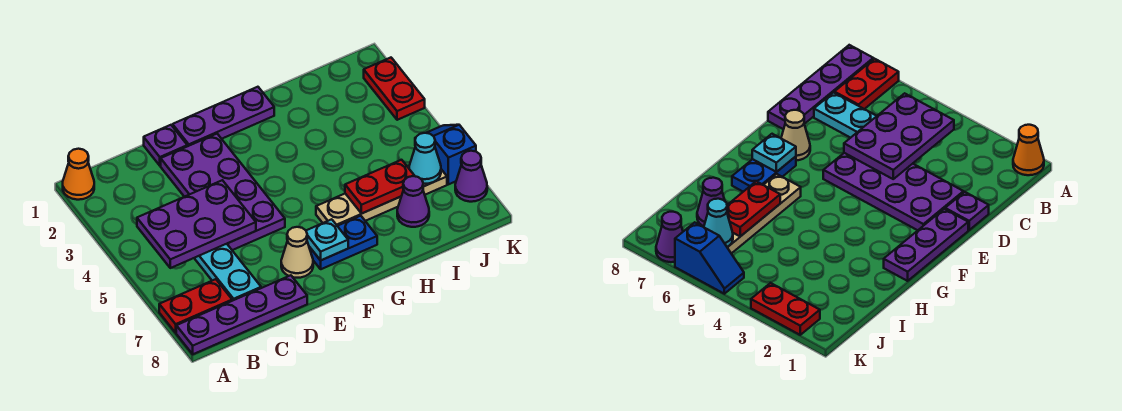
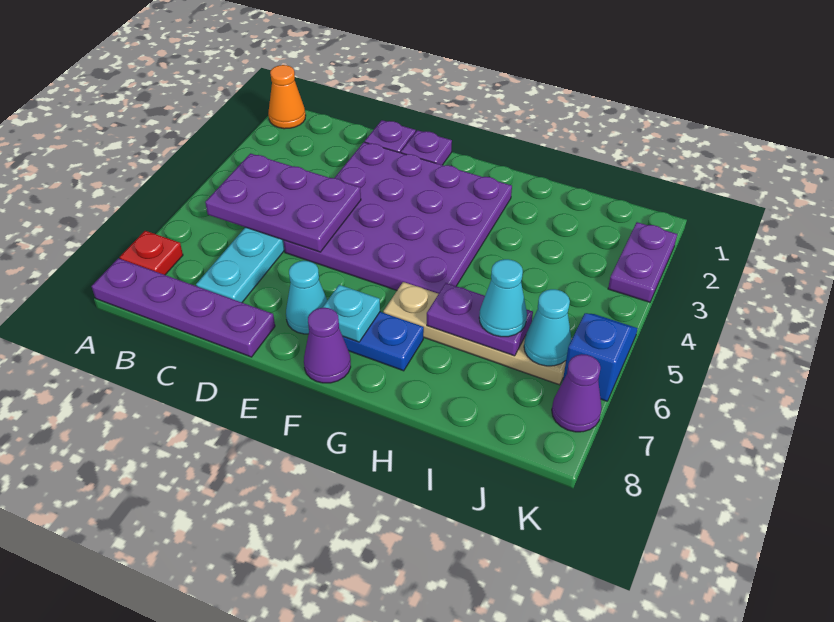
red plate A7:B7 level 1 -> red plate A7 level 1
purple plate D2:E5 level 1 -> purple plate D2:G5 level 1
purple plate E1:G1 level 1 -> purple plate E1 level 1
tan cone E7 level 1 -> cyan cone E7 level 1
red plate H6:I6 level 2 -> purple plate H6:I6 level 2
none -> cyan cone I6 level 3
purple cone I7 level 1 -> purple cone F8 level 1
red plate K2:K3 level 1 -> purple plate K2:K3 level 1

